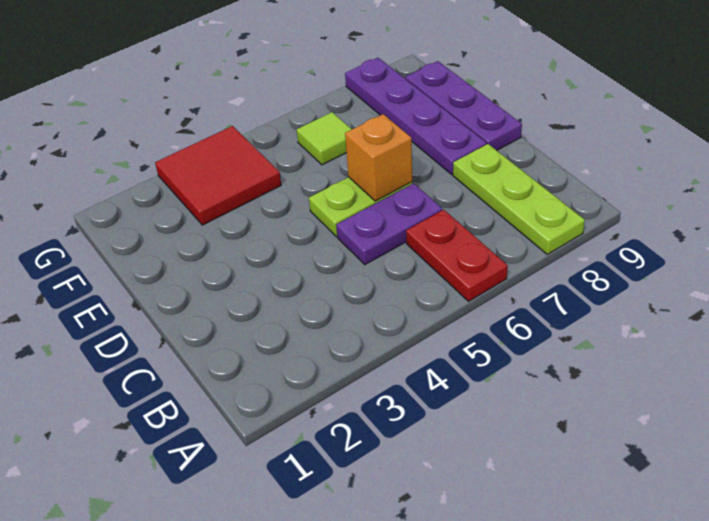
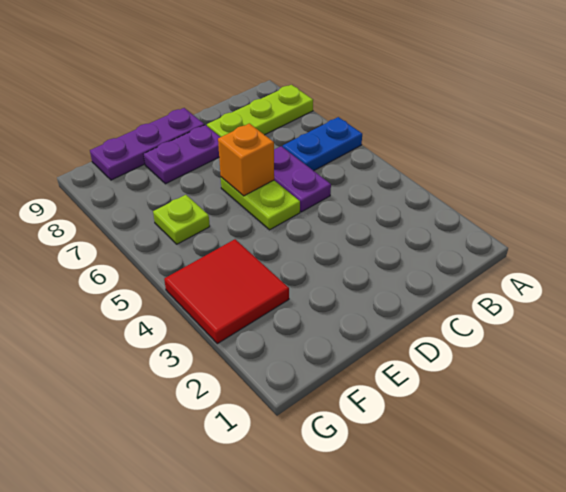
red plate A6:B6 level 1 -> blue plate A6:B6 level 1
purple plate D8:G8 level 1 -> purple plate D8:E8 level 1
lime tile F6 level 1 -> lime plate F6 level 1

